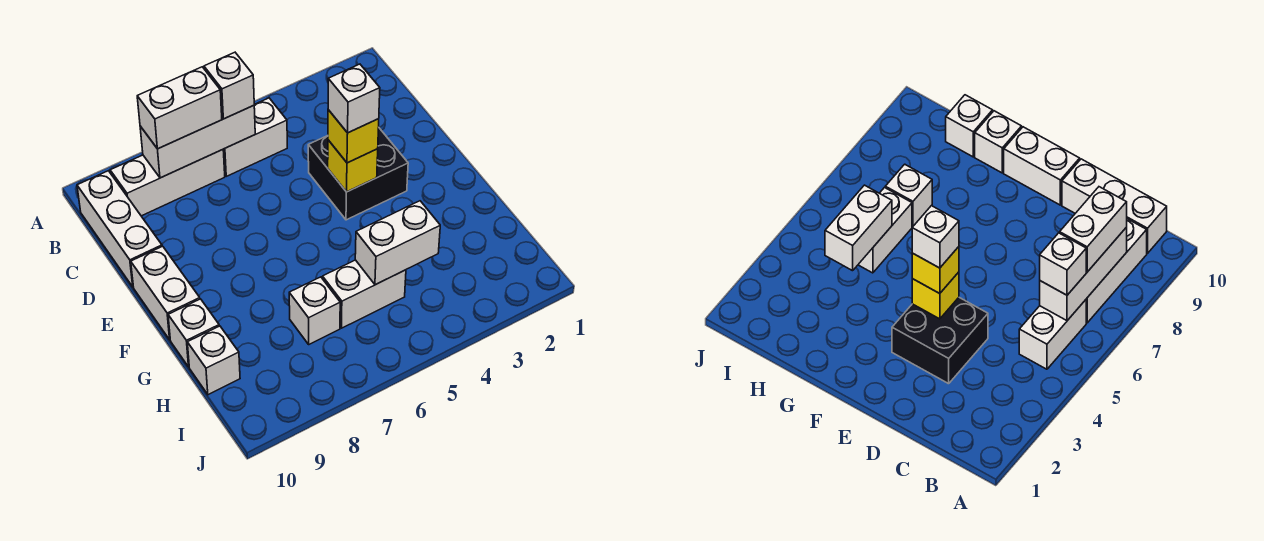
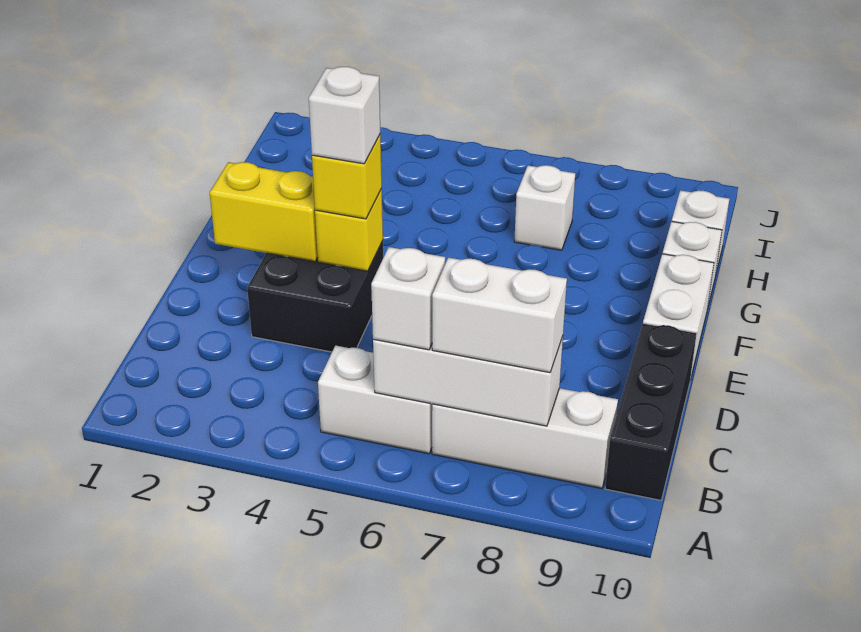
white brick B10:D10 level 1 -> black brick B10:D10 level 1
none -> yellow brick E2:E3 level 2
white brick H4:H5 level 2 -> none
white brick H5:H6 level 1 -> none

